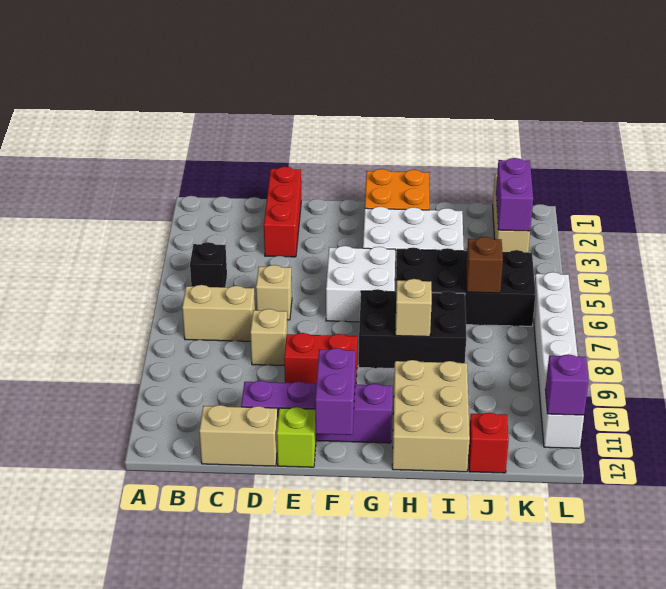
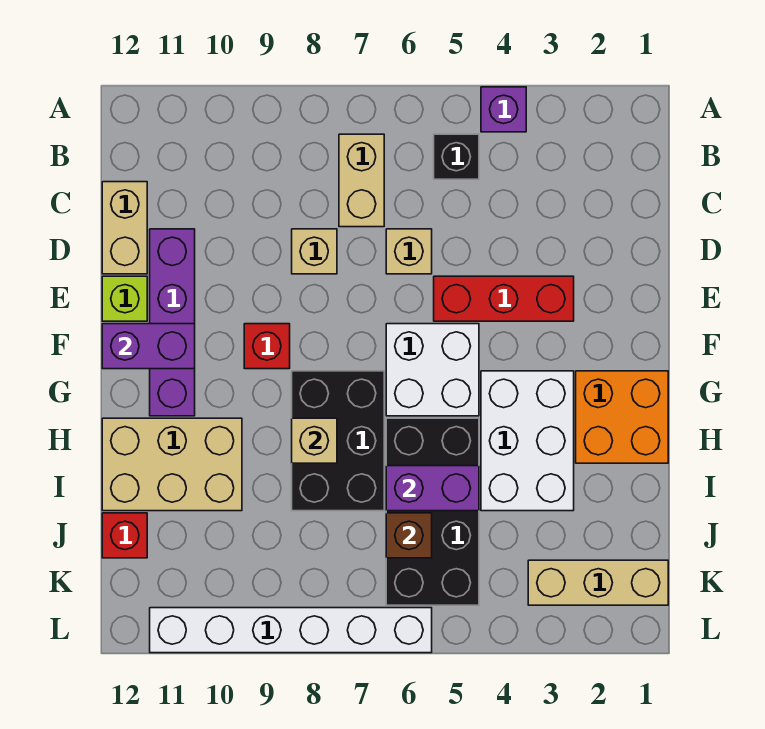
red brick D1:D3 level 1 -> red brick E3:E5 level 1
red brick E9:F9 level 1 -> red brick F9 level 1
purple brick K2:K3 level 2 -> purple brick I5:I6 level 2
purple brick L11 level 2 -> purple brick A4 level 1

